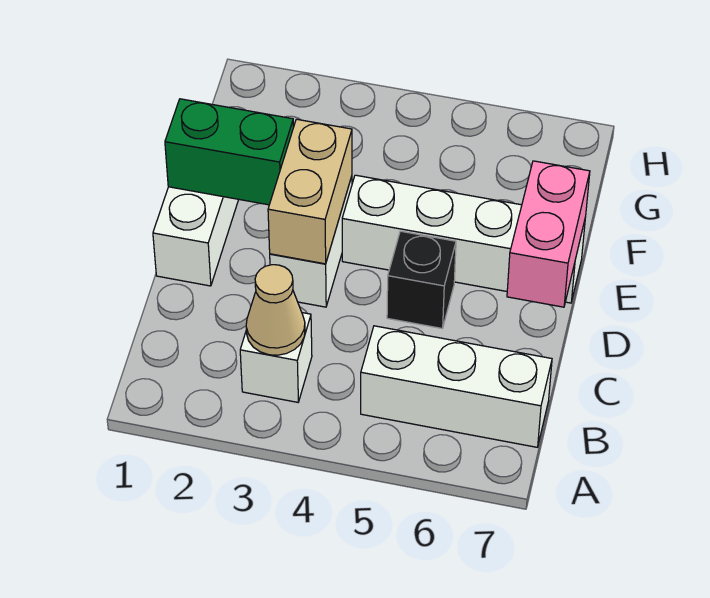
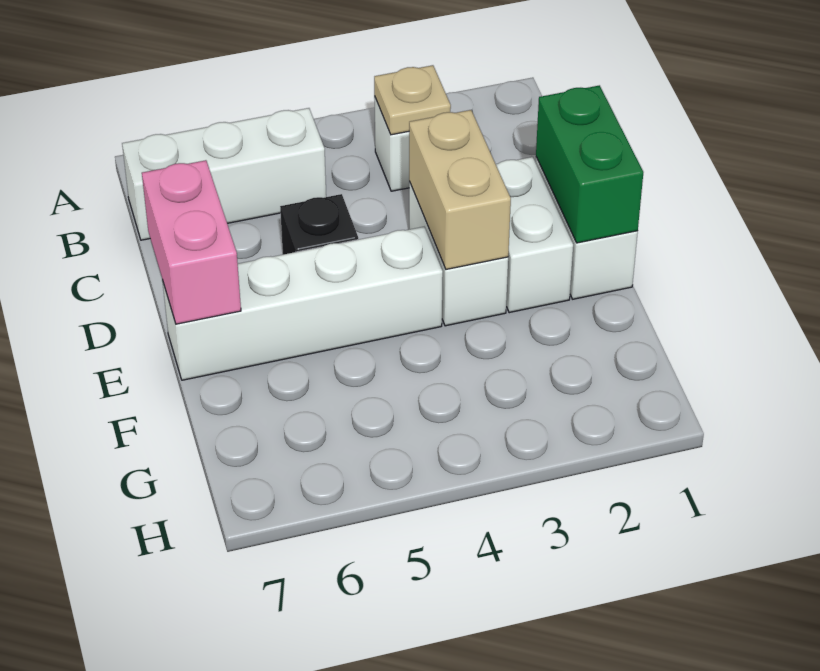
tan cone B3 level 2 -> tan plate B3 level 2
none -> white brick D2:E2 level 1
green brick E1:E2 level 2 -> green brick D1:E1 level 2

